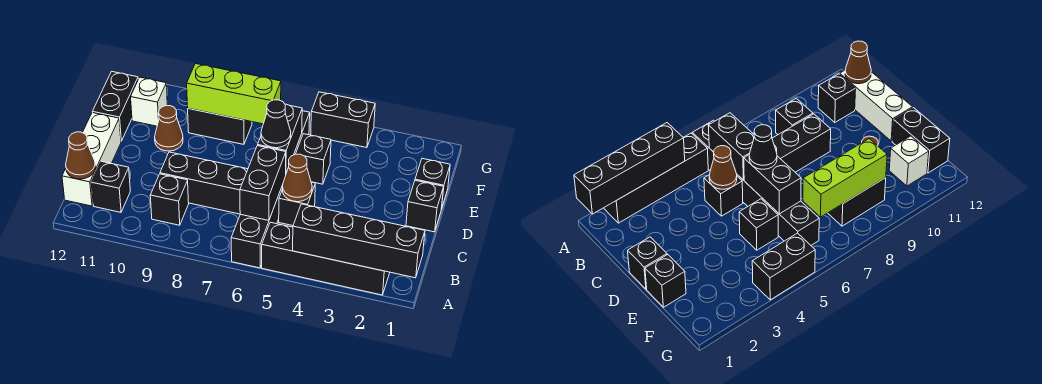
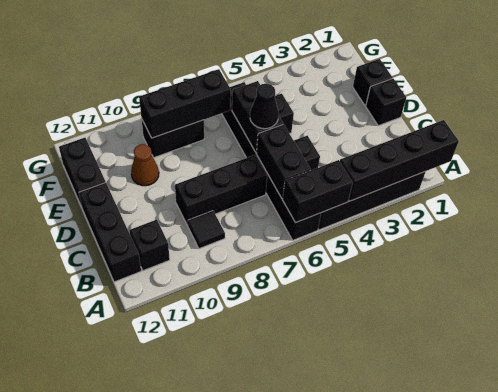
black brick B9 level 1 -> black tile B9 level 1
white brick B12:D12 level 1 -> black brick B12:D12 level 1
brown cone B12 level 2 -> none
brown cone C5 level 2 -> none
lime brick F7:F9 level 2 -> black brick F7:F9 level 2
white brick F11 level 1 -> none
black brick G4:G5 level 1 -> black brick A5:A6 level 2

